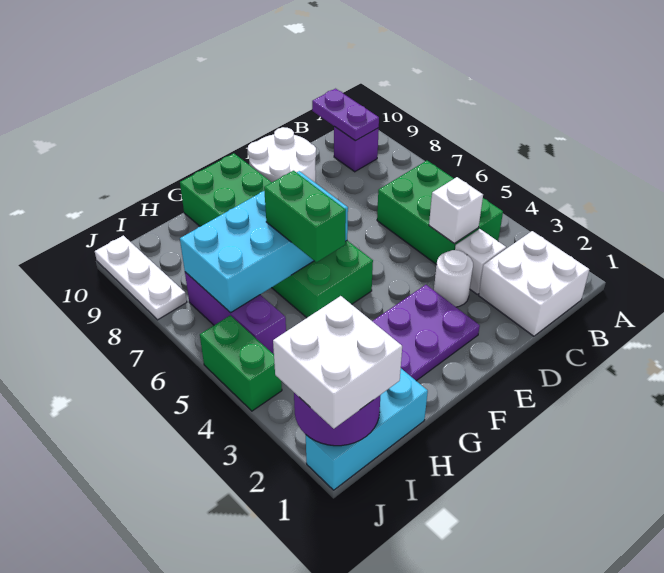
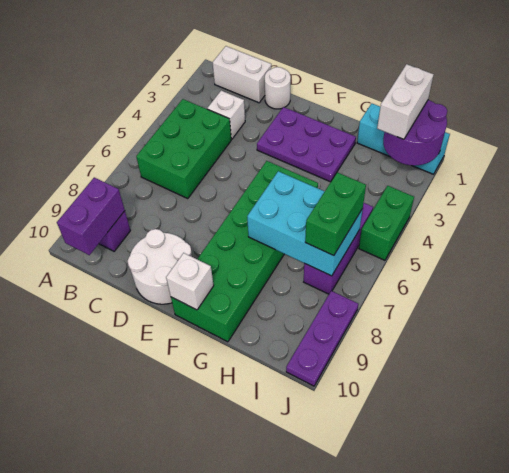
white brick B1:C2 level 1 -> white brick B1:C1 level 1
purple plate B9:B10 level 2 -> purple brick B9:B10 level 2
white brick C4 level 2 -> white brick F10 level 2
white round brick D3 level 1 -> white round brick D1 level 1
cyan brick F6:I7 level 2 -> cyan brick G6:I7 level 2
green brick G5:G6 level 3 -> green brick I6:I7 level 3
white brick I1:J2 level 3 -> white brick I1:I2 level 3
white plate J8:J10 level 1 -> purple plate J8:J10 level 1

